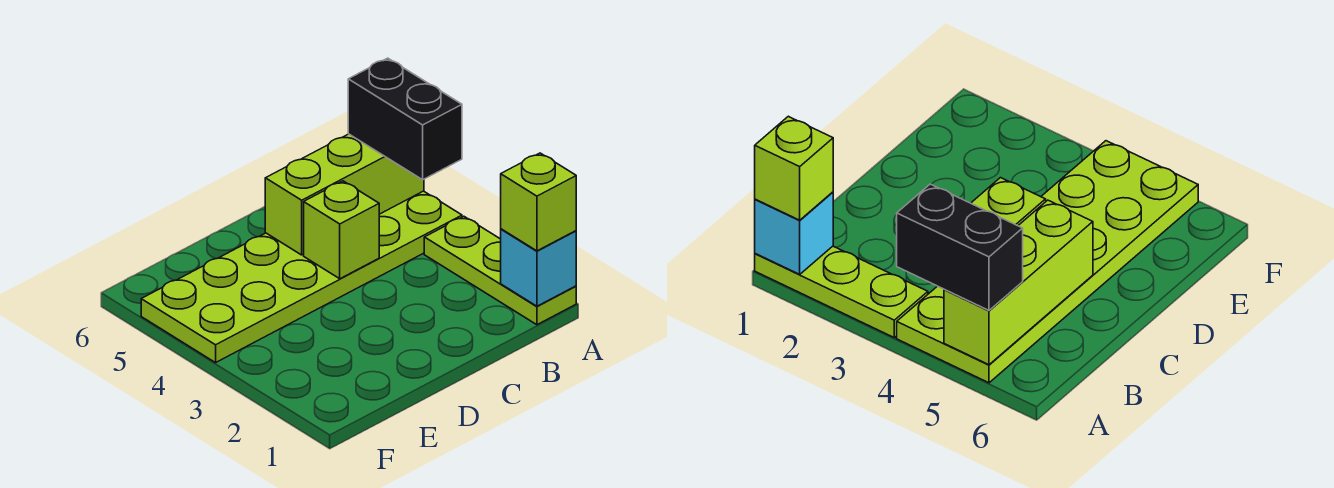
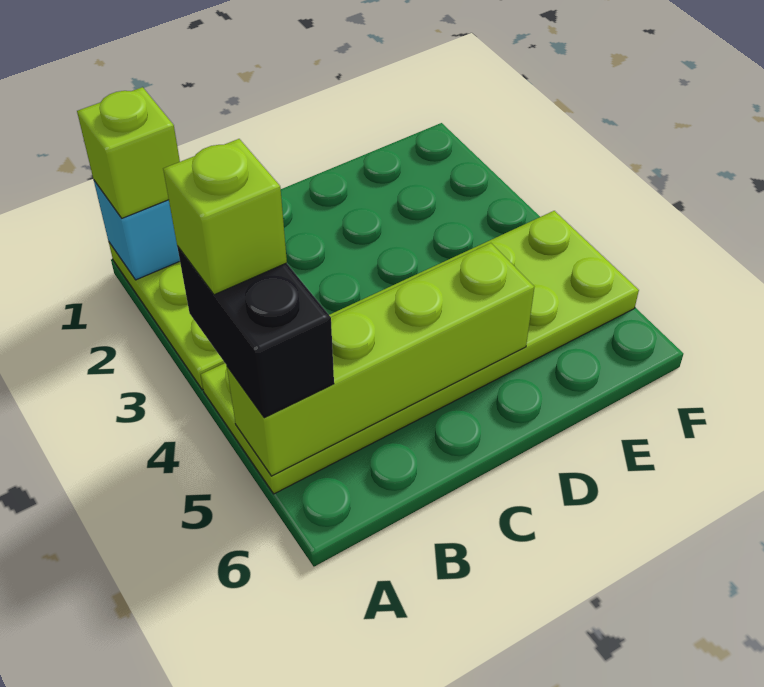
lime brick A5:C5 level 2 -> lime brick A5:D5 level 2
lime brick C4 level 2 -> lime brick A4 level 4

